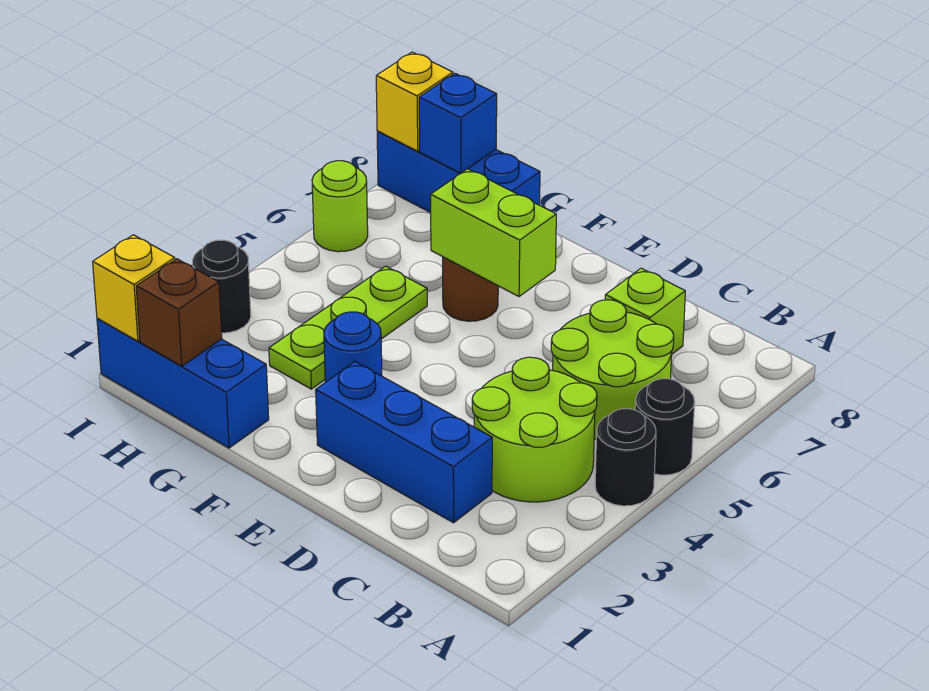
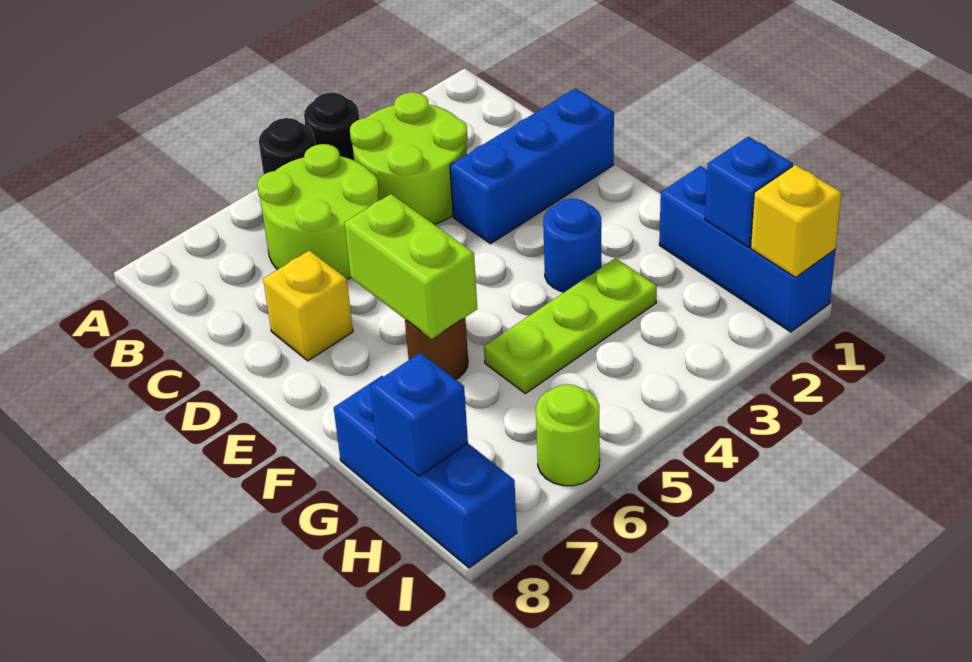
blue brick C2:E2 level 1 -> blue brick D1:D3 level 1
lime brick C7 level 1 -> none
brown brick H1 level 2 -> blue brick H1 level 2
black round brick I3 level 1 -> none
yellow brick I8 level 2 -> yellow brick D7 level 1

